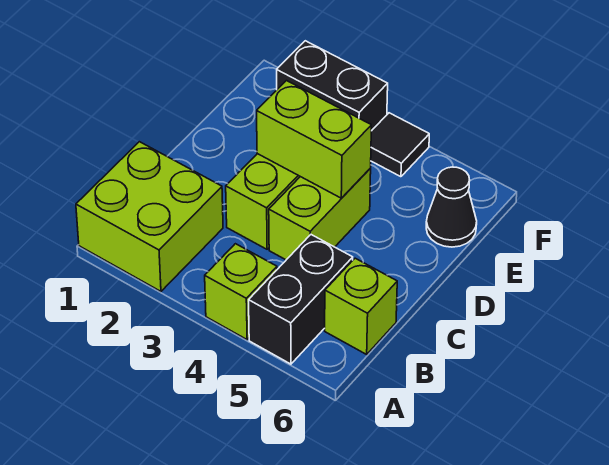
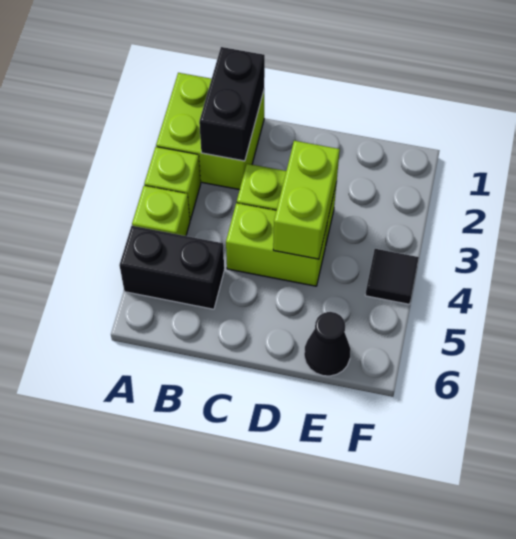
lime brick B6 level 1 -> lime brick A3 level 1
black brick F2:F3 level 1 -> black brick B1:B2 level 2

